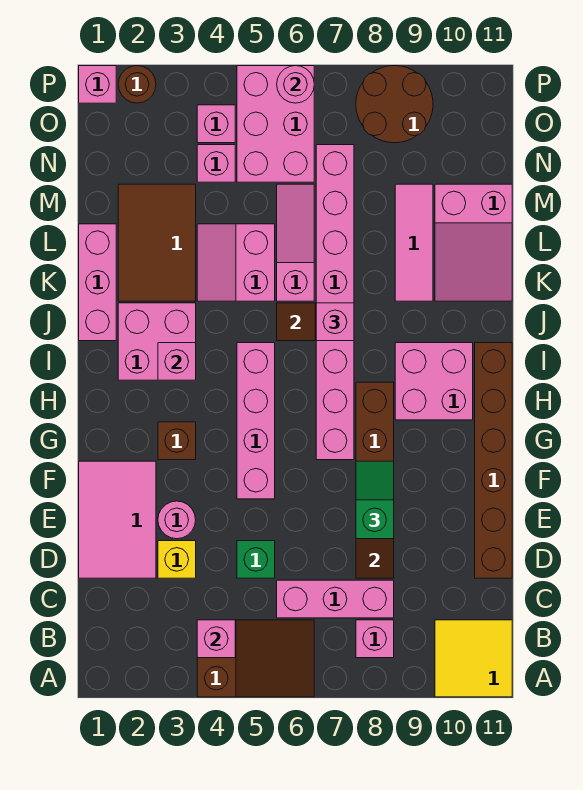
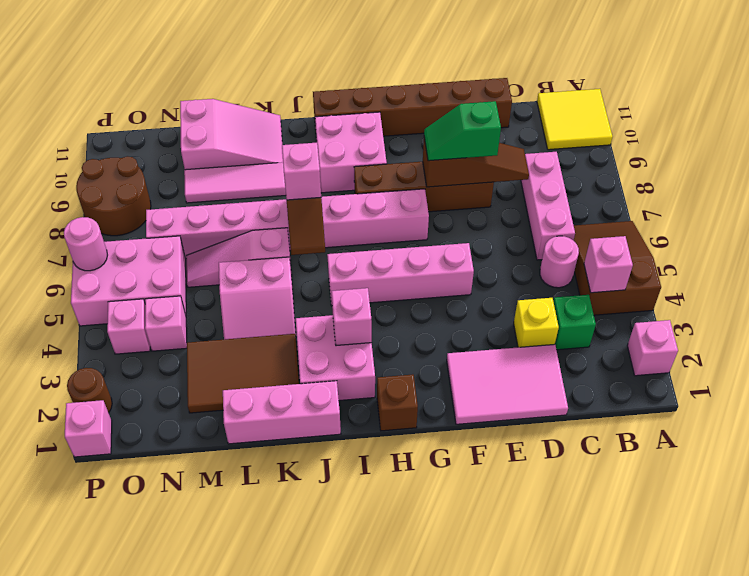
pink brick B8 level 1 -> pink brick A2 level 1
green brick D5 level 1 -> green brick C3 level 1
pink round brick E3 level 1 -> pink round brick C5 level 1
brown brick G3 level 1 -> brown brick H1 level 1

